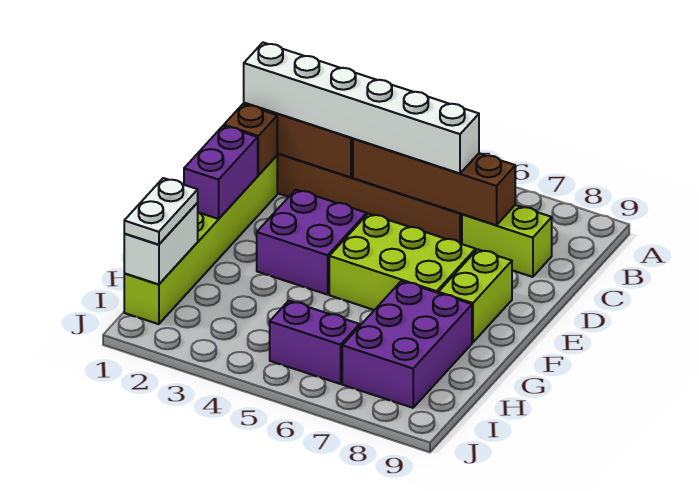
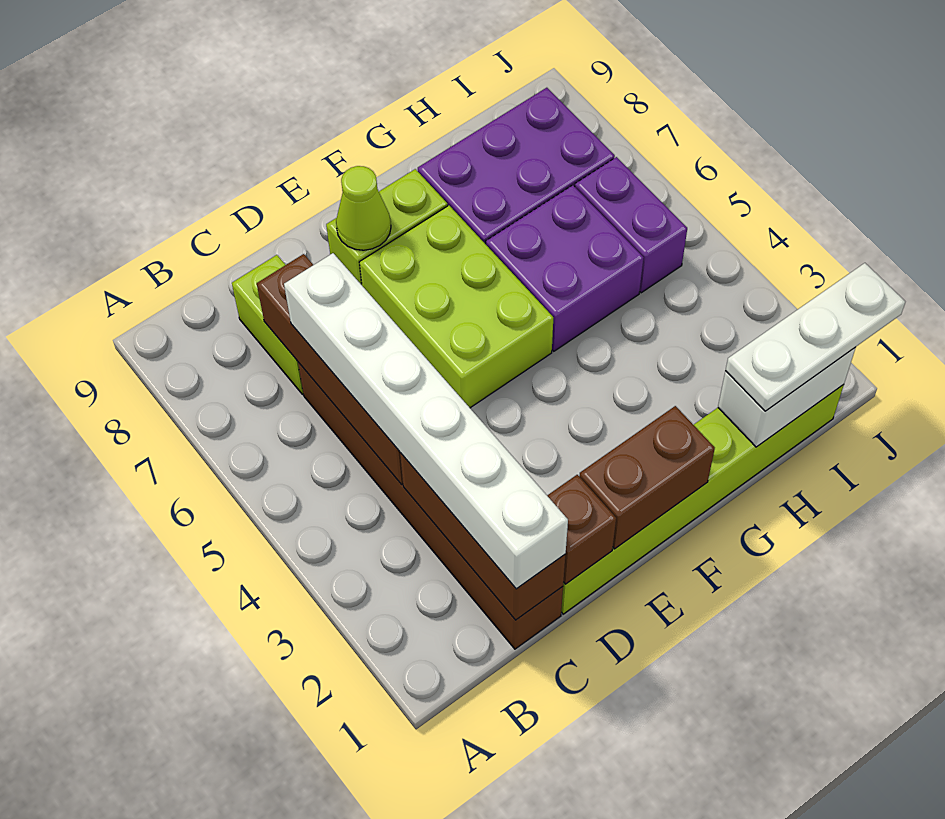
purple brick E1:F1 level 2 -> brown brick E1:F1 level 2
purple brick E3:F4 level 1 -> purple brick G5:H6 level 1
none -> lime cone E8 level 2
white plate H1:I1 level 3 -> white plate H1:J1 level 3

